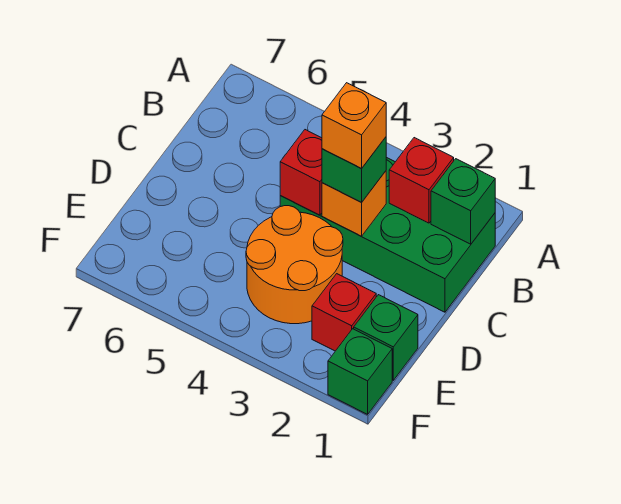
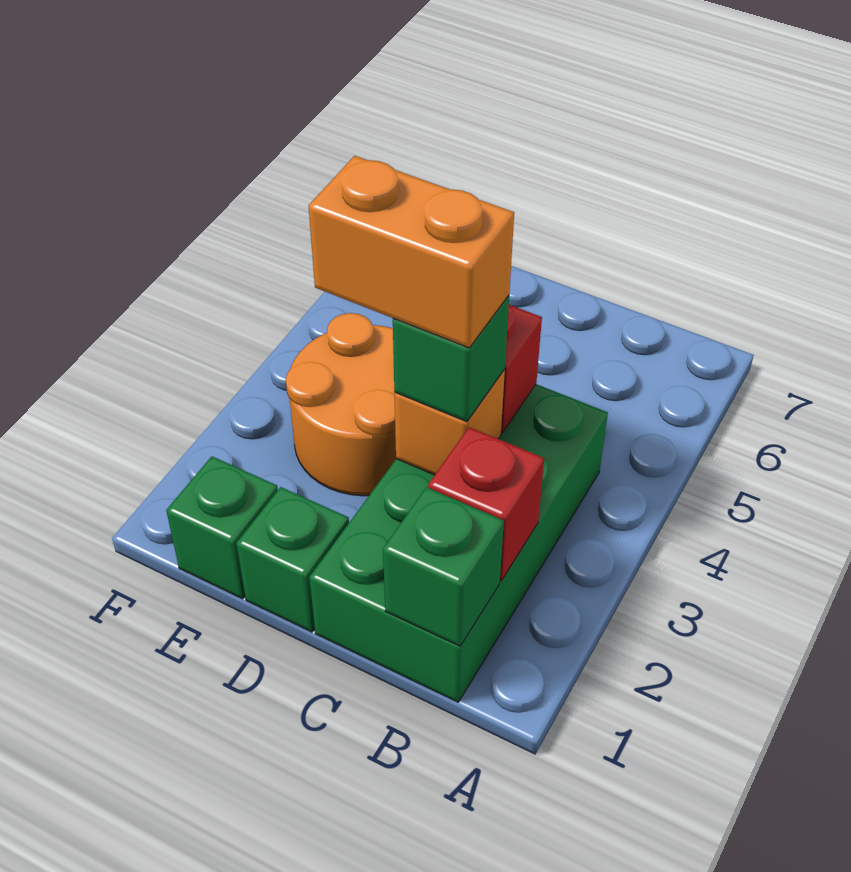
orange brick C3 level 4 -> orange brick C3:D3 level 4
red brick E2 level 1 -> none
green brick F1 level 1 -> green brick D1 level 1

